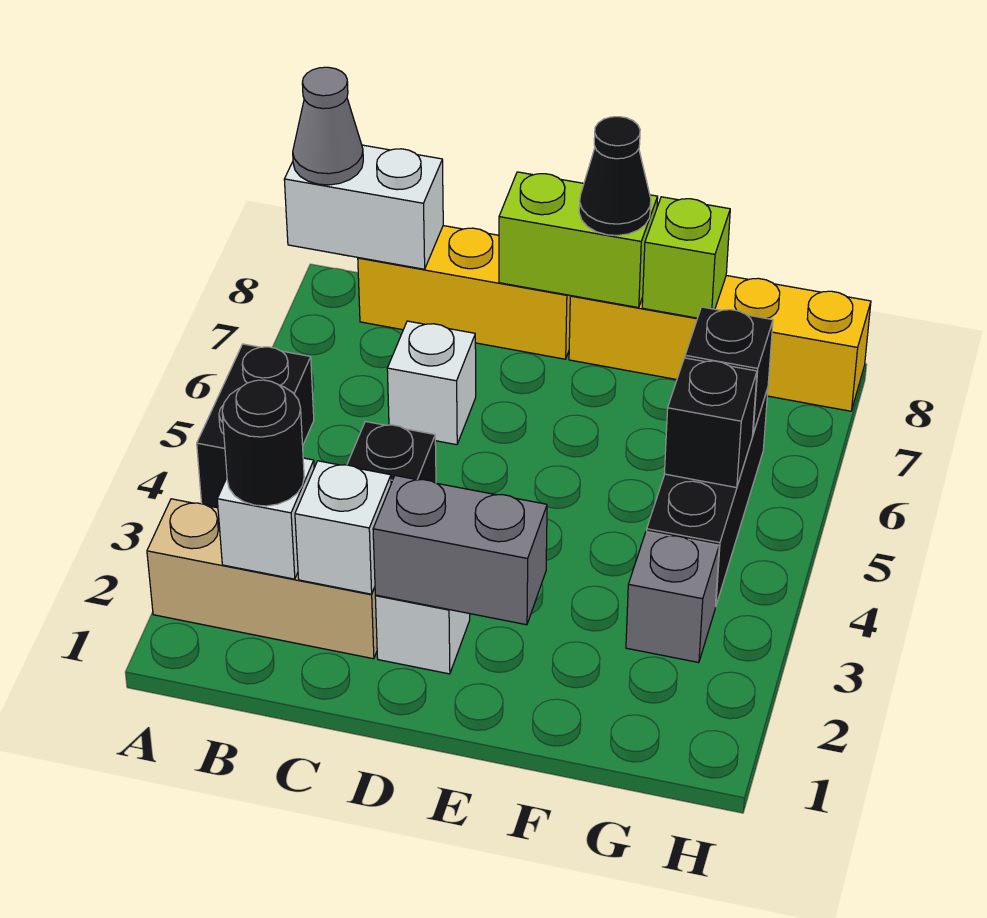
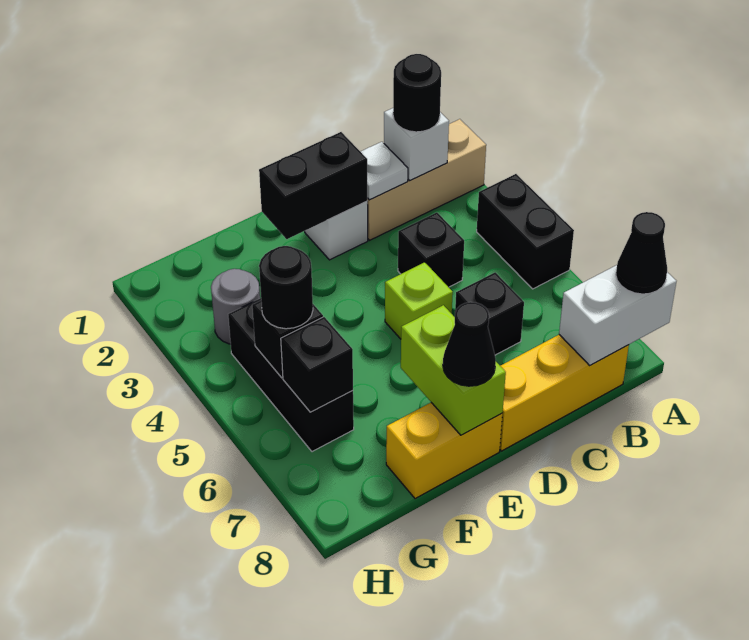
grey cone A8 level 3 -> black cone A8 level 3
white brick C2 level 2 -> white plate C2 level 2
white brick C6 level 1 -> black brick C6 level 1
grey brick D2:E2 level 2 -> black brick D2:E2 level 2
lime brick D8:E8 level 2 -> lime brick E7:E8 level 2
yellow brick E8:H8 level 1 -> yellow brick E8:F8 level 1
lime brick F8 level 2 -> lime brick D5 level 1
grey brick G3 level 1 -> grey round brick G3 level 1
none -> black round brick G5 level 3

